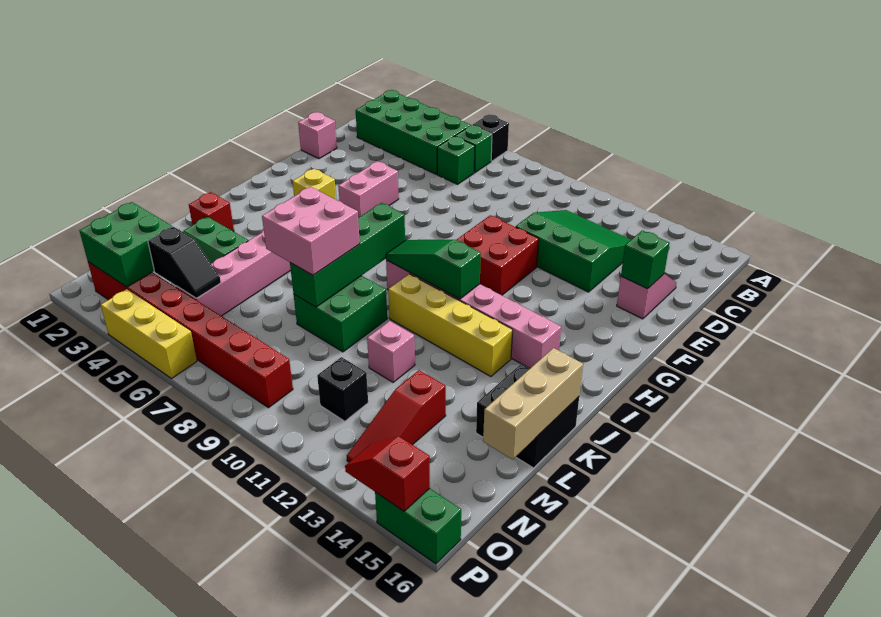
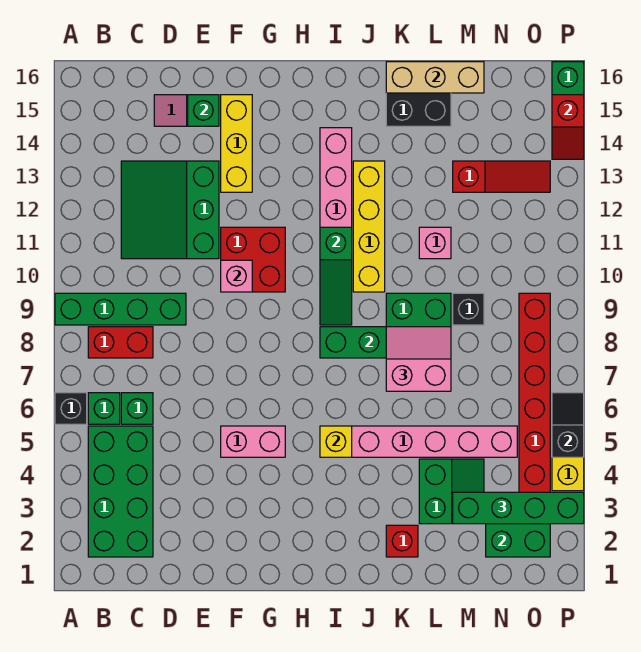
none -> green brick A9:D9 level 1
none -> red brick B8:C8 level 1
pink brick E1 level 1 -> pink brick F10 level 2
none -> yellow brick F13:F15 level 1
pink brick K7:L8 level 3 -> pink slope K7:L8 level 3 top 7
none -> green brick M3:P3 level 3
black slope N4:N5 level 2 top 4 -> black slope P5:P6 level 2 top 5
black brick N11 level 1 -> black brick M9 level 1

